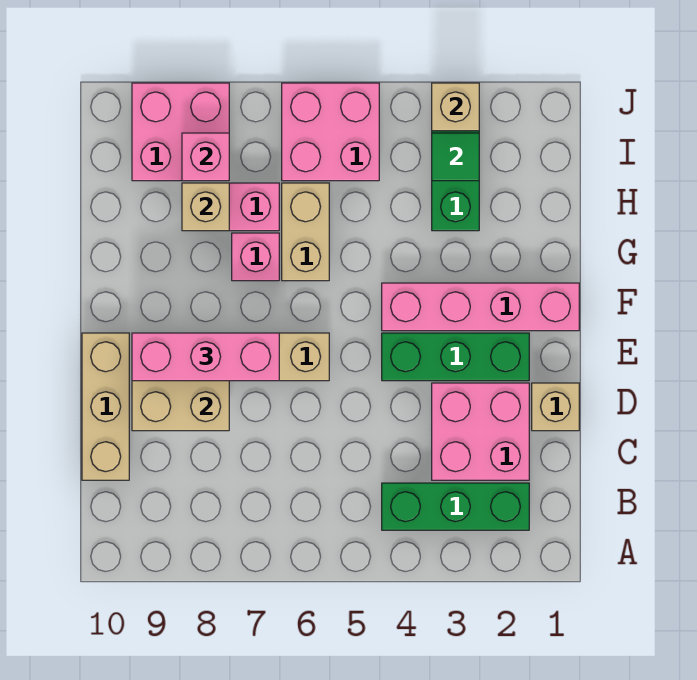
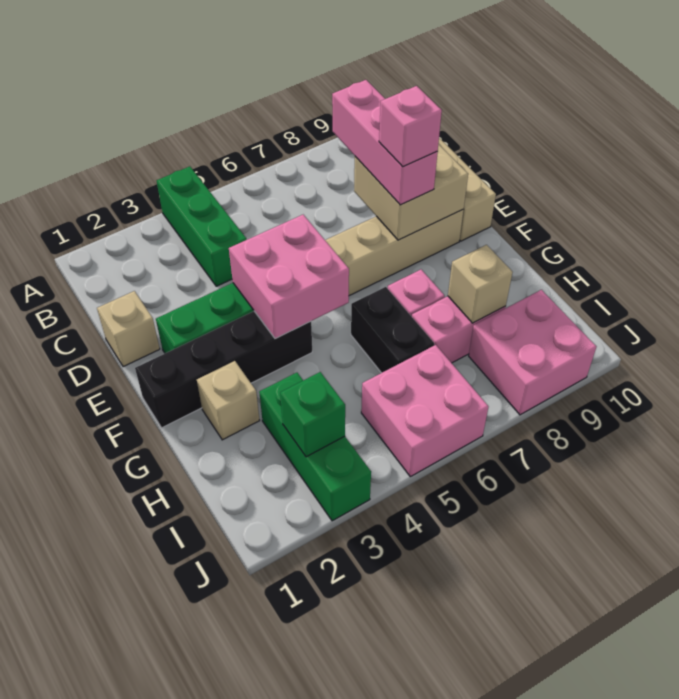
green brick B2:B4 level 1 -> green brick A4:C4 level 1
pink brick C2:D3 level 1 -> pink brick E4:F5 level 2
pink brick E7:E9 level 3 -> pink brick C8:E8 level 3
pink brick F1:F4 level 1 -> black brick F1:F4 level 1
tan brick G6:H6 level 1 -> black brick G6:H6 level 1
green tile I3 level 2 -> green brick I3 level 2
pink brick I8 level 2 -> pink brick E8 level 4
tan brick J3 level 2 -> tan brick G2 level 1

